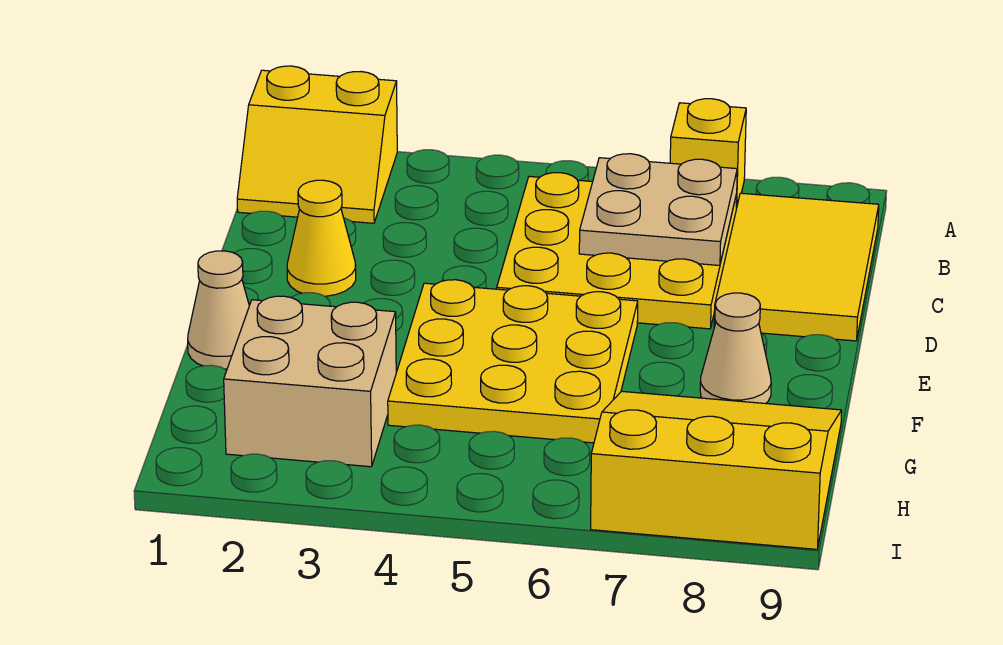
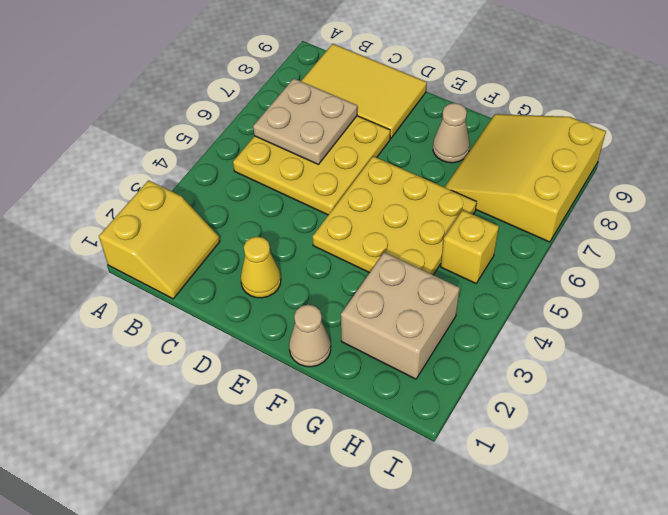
yellow brick A7 level 1 -> yellow brick H5 level 1

